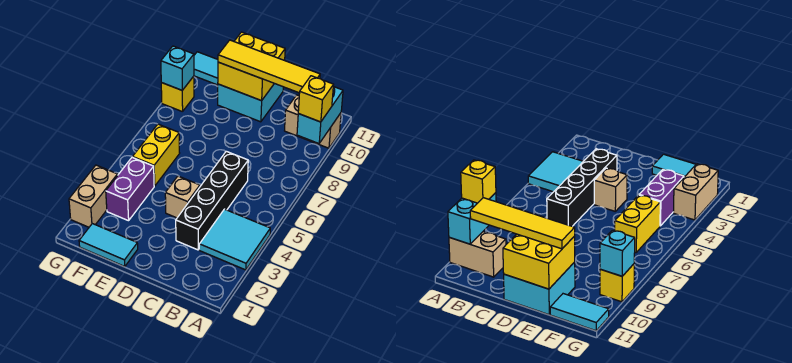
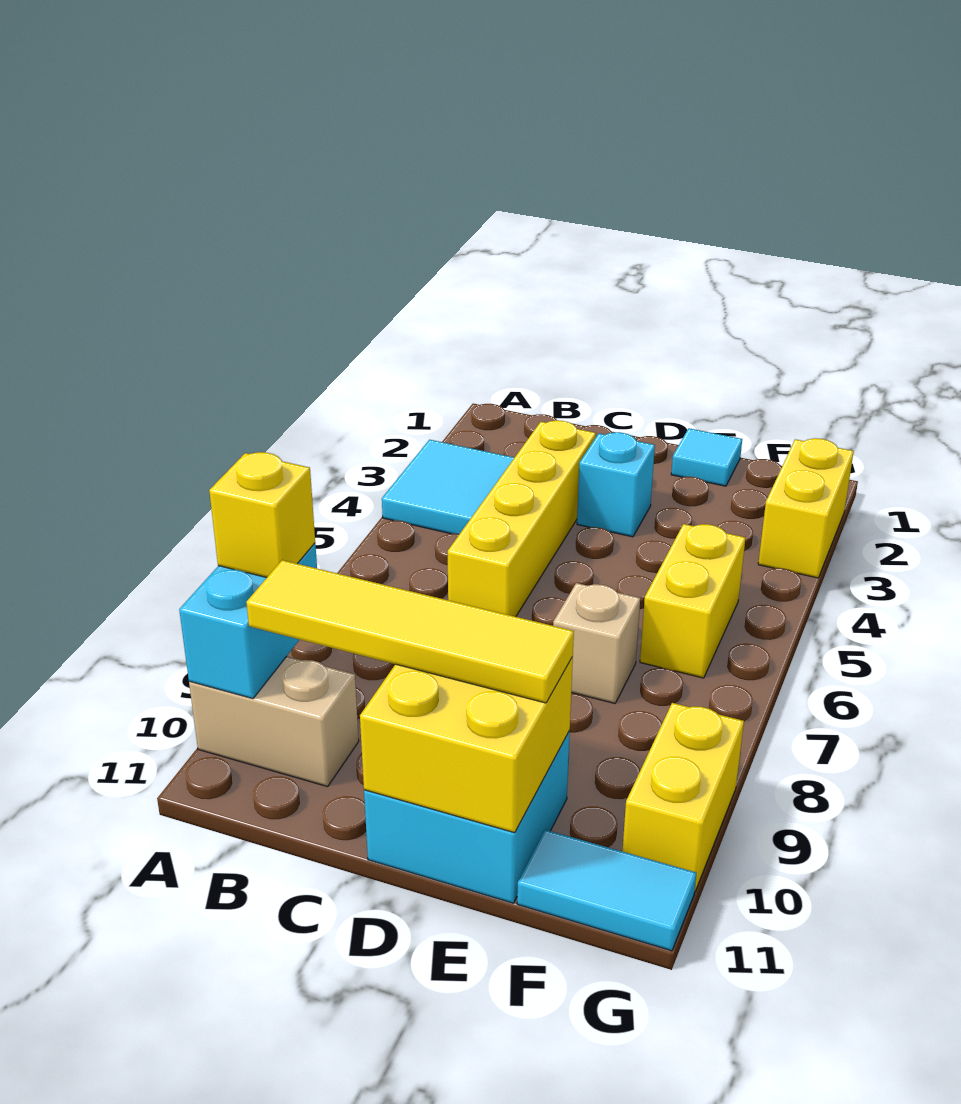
black brick C3:C6 level 1 -> yellow brick C3:C6 level 1
tan brick D4 level 1 -> tan brick E7 level 1
cyan tile E1:F1 level 1 -> cyan tile E1 level 1
purple brick F3:F4 level 1 -> none
tan brick G2:G3 level 1 -> yellow brick G2:G3 level 1
yellow brick G9 level 1 -> yellow brick G9:G10 level 1
cyan brick G9 level 2 -> cyan brick D3 level 1

